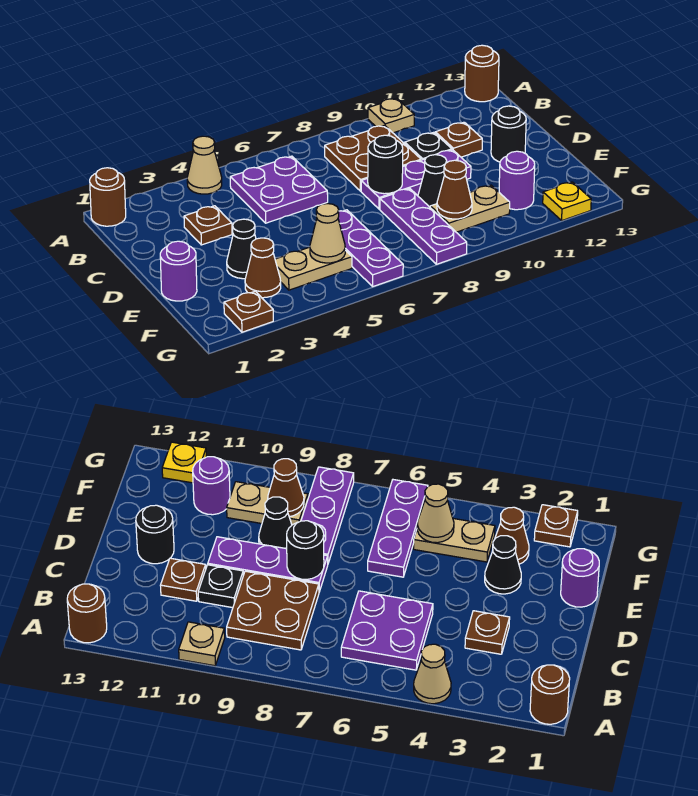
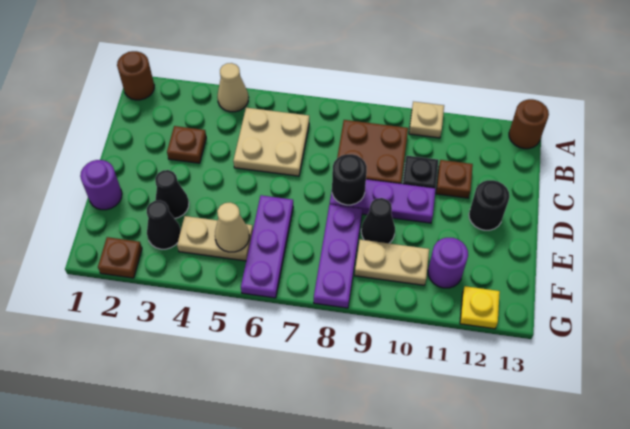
purple plate B5:C6 level 1 -> tan plate B5:C6 level 1
brown cone F3 level 1 -> black cone F3 level 1
brown cone F9 level 2 -> none

